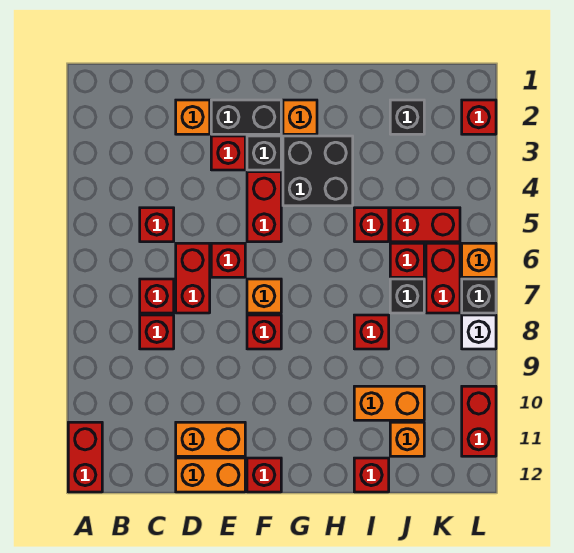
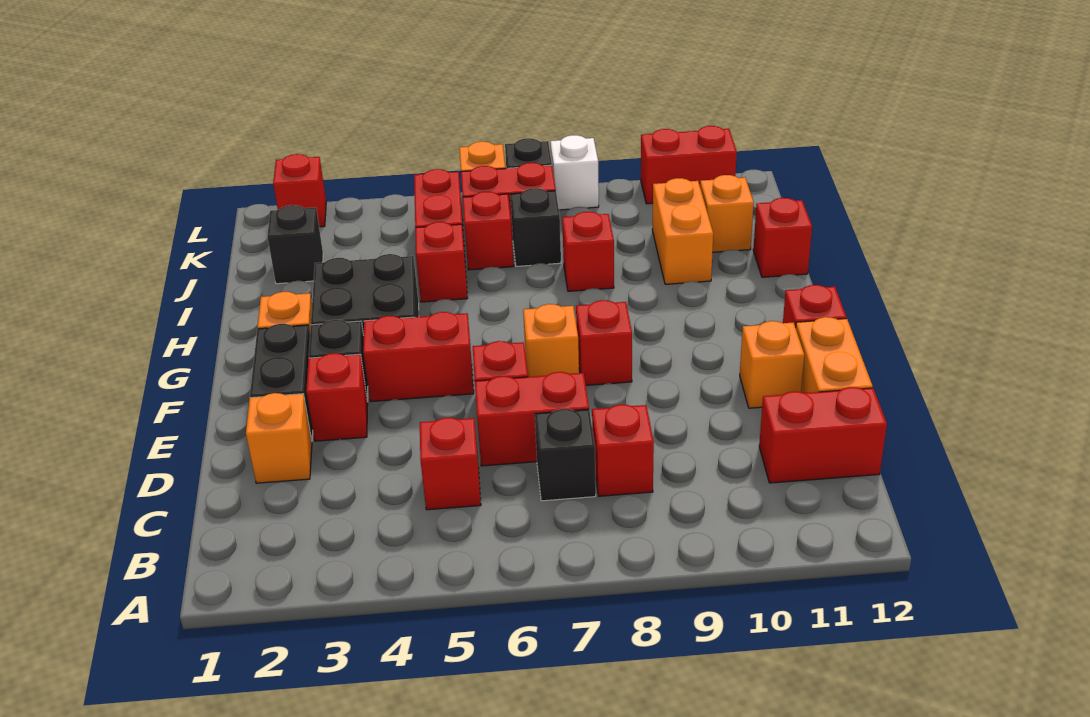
red brick A11:A12 level 1 -> red brick C11:C12 level 1
red brick C7 level 1 -> black brick C7 level 1
orange brick D11:E11 level 1 -> orange brick E11 level 1

